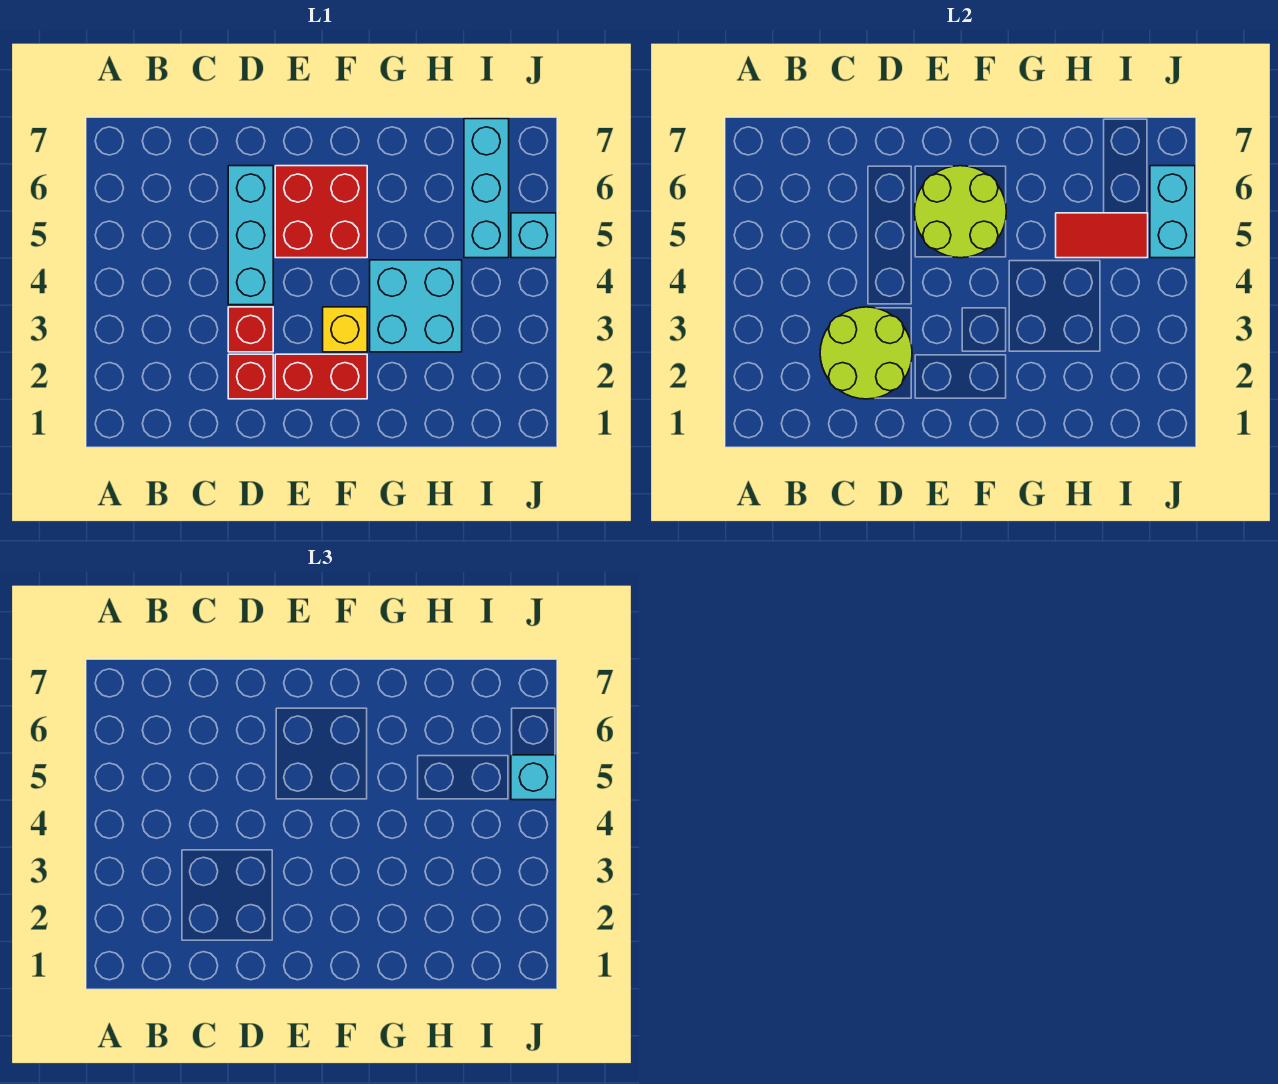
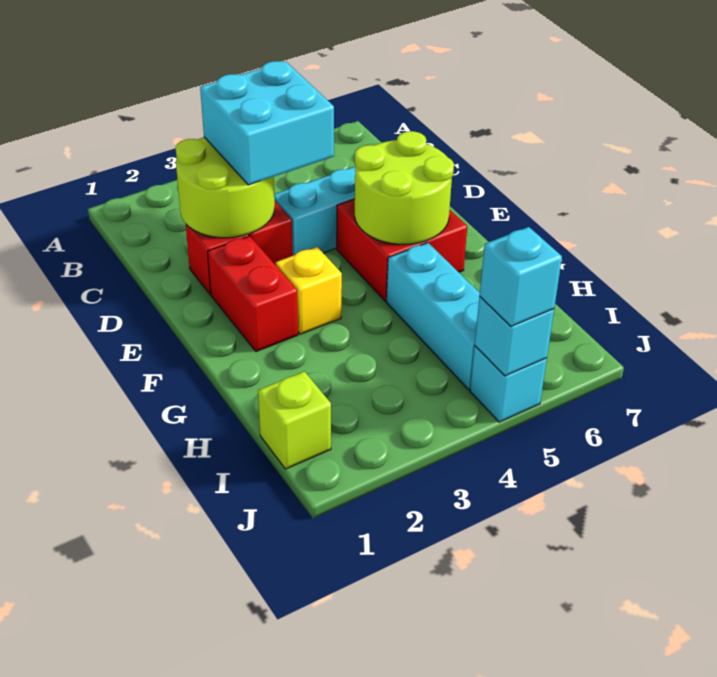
cyan brick G3:H4 level 1 -> cyan brick C3:D4 level 3
red tile H5:I5 level 2 -> none
none -> lime brick I1 level 1
cyan brick I5:I7 level 1 -> cyan brick G5:I5 level 1
cyan brick J5:J6 level 2 -> cyan brick J5 level 2

